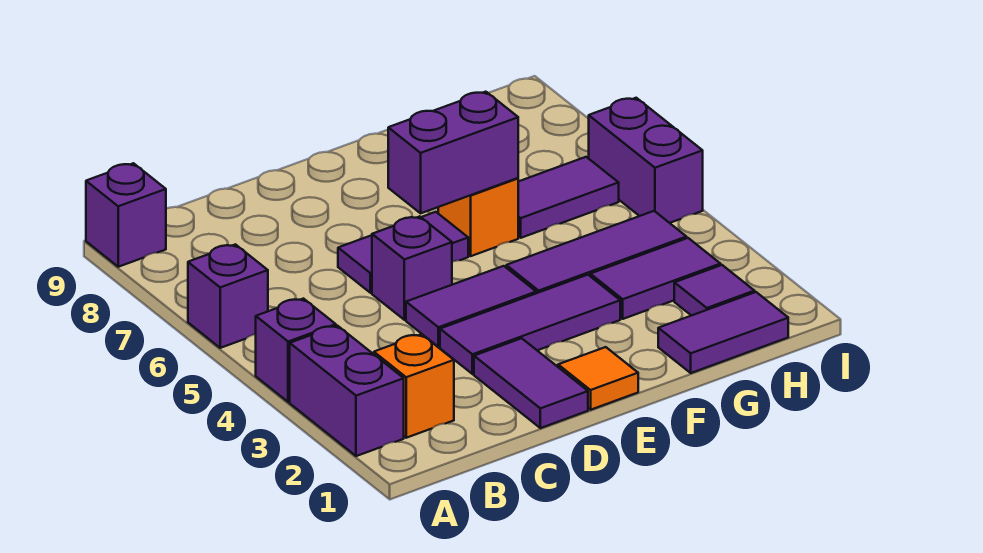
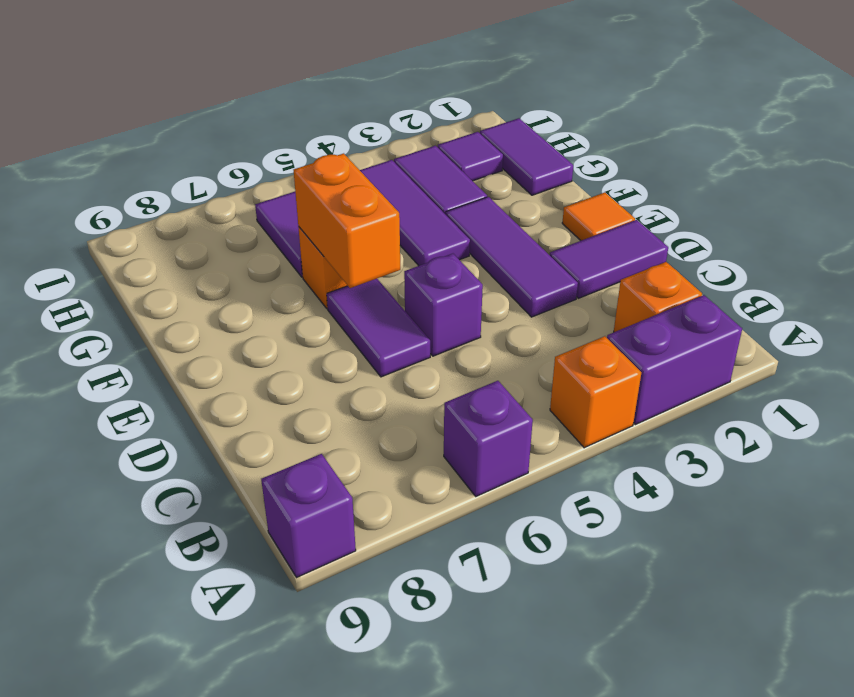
purple brick A4 level 1 -> orange brick A4 level 1
purple tile D4:E4 level 1 -> none
purple brick E6:F6 level 2 -> orange brick E6:F6 level 2
purple brick I5:I6 level 1 -> none

